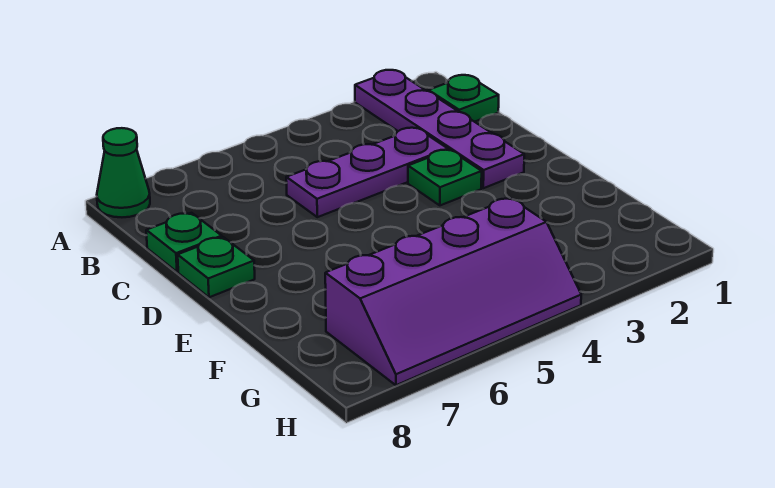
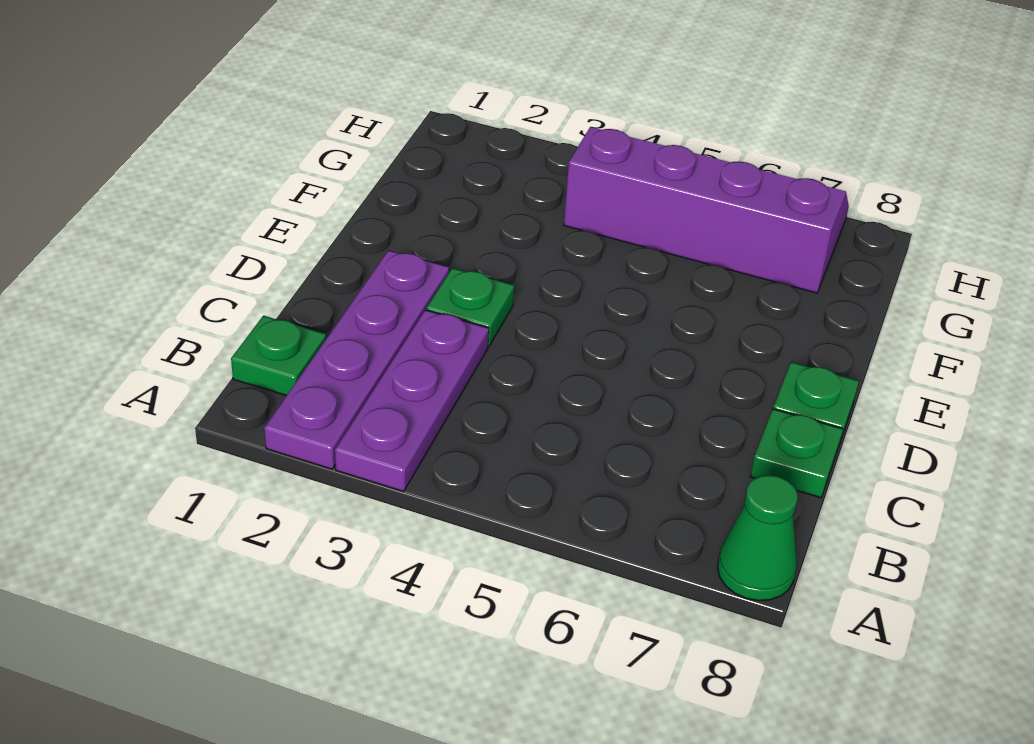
purple plate C3:C5 level 1 -> purple plate A3:C3 level 1

